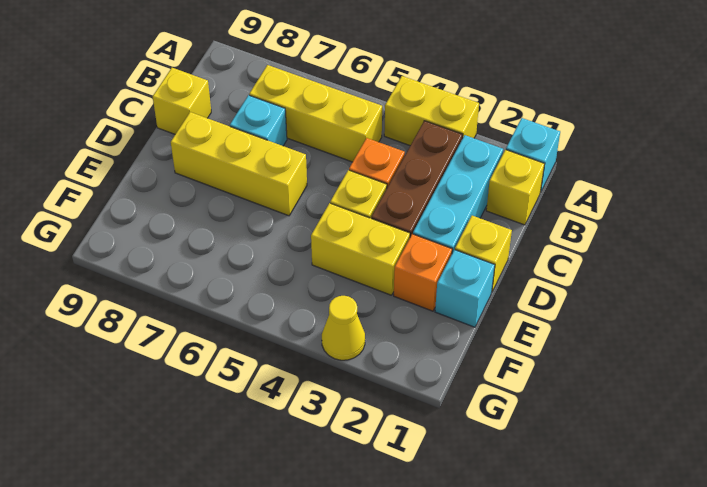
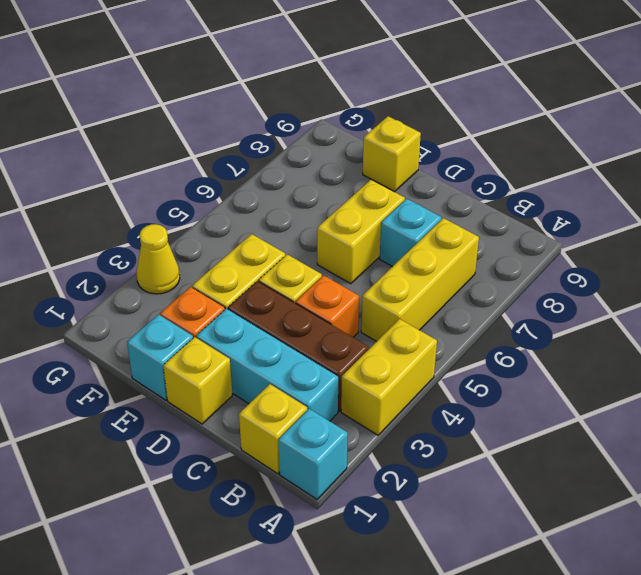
yellow brick C9 level 1 -> yellow brick E9 level 1
yellow brick D6:D8 level 1 -> yellow brick D6:D7 level 1

